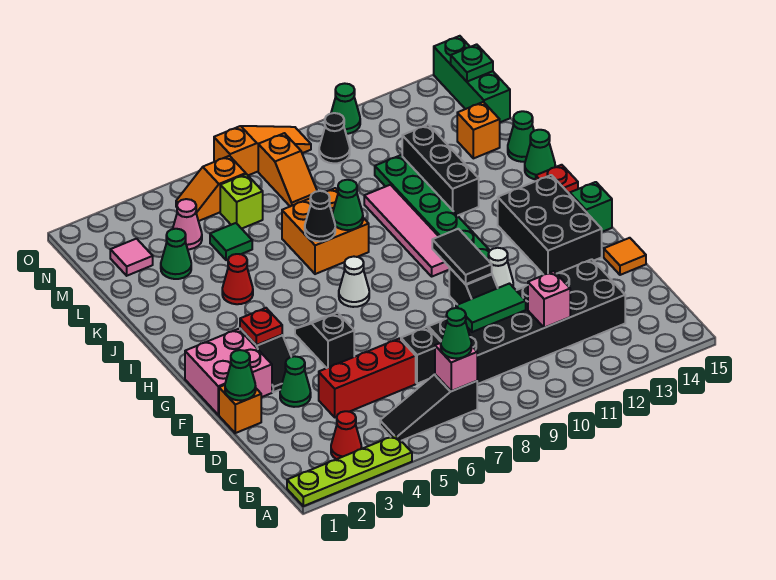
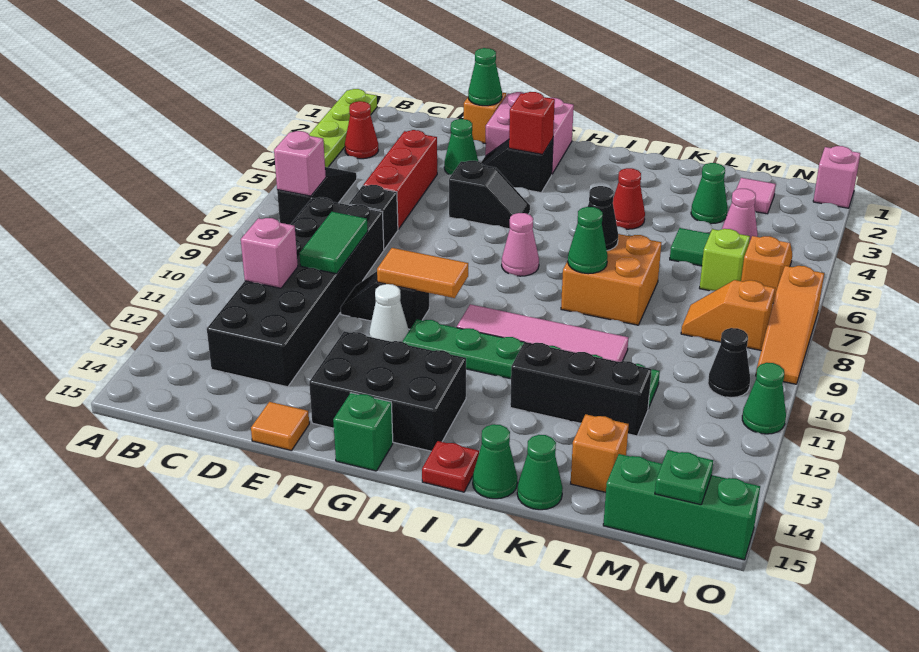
green cone B7 level 3 -> none
black tile F10:G10 level 2 -> orange tile F10:G10 level 2
red plate G3 level 2 -> red brick G3 level 2
white cone H7 level 1 -> pink cone H7 level 1
none -> pink brick O1 level 1

